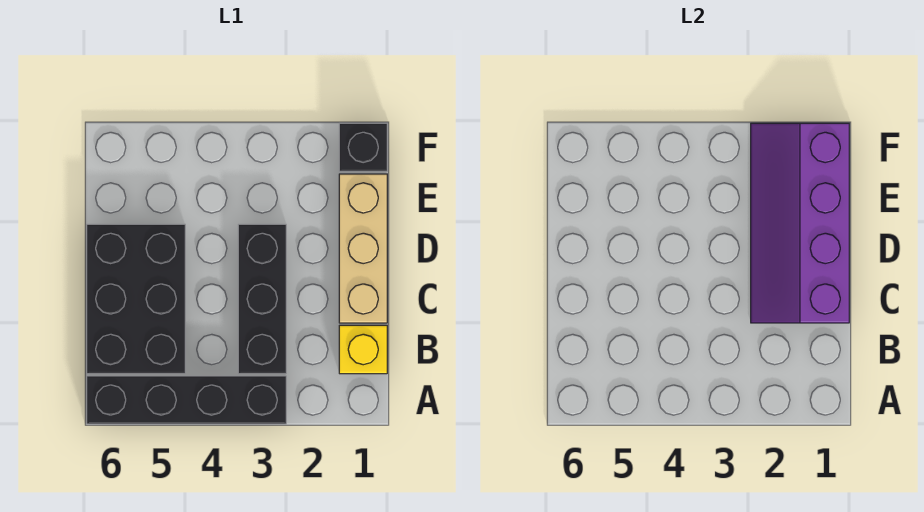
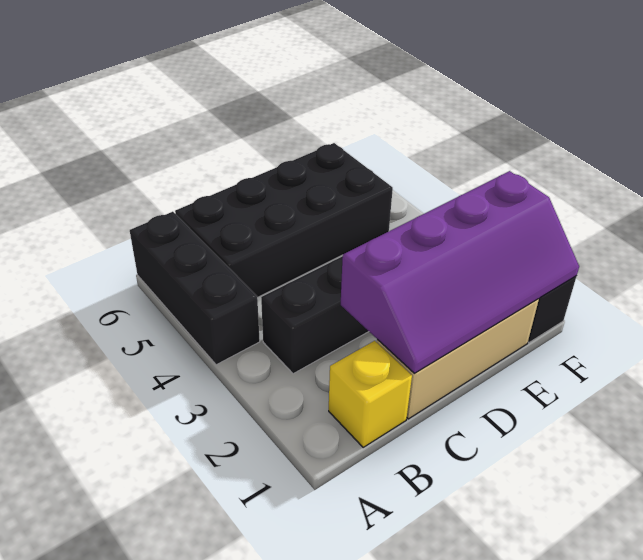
black brick A3:A6 level 1 -> black brick A4:A6 level 1
black brick B5:D6 level 1 -> black brick B5:E6 level 1
purple slope C1:F2 level 2 top 1 -> purple slope C1:F2 level 2 top 2

